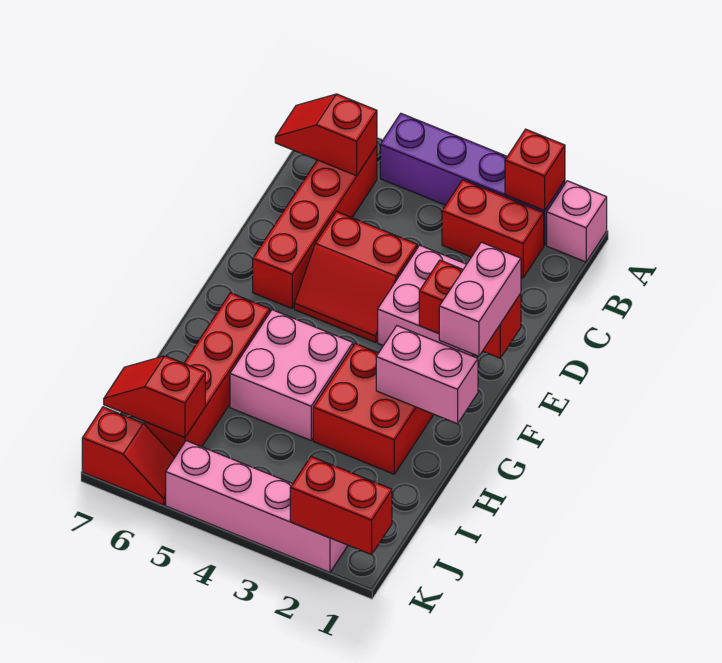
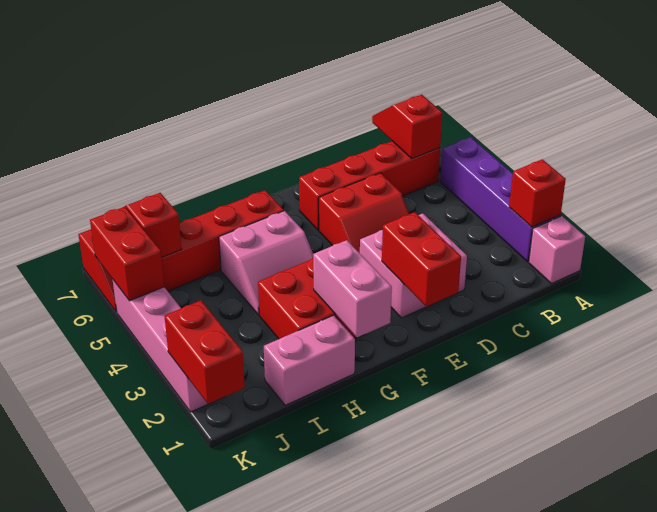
red brick B2:B3 level 1 -> red brick K5:K6 level 2
red slope D4:E5 level 1 top D -> red slope D4:E5 level 1 top 5
pink brick E1:F1 level 3 -> pink brick H1:I1 level 1
pink brick G4:H5 level 1 -> pink slope G4:H5 level 1 top 5

